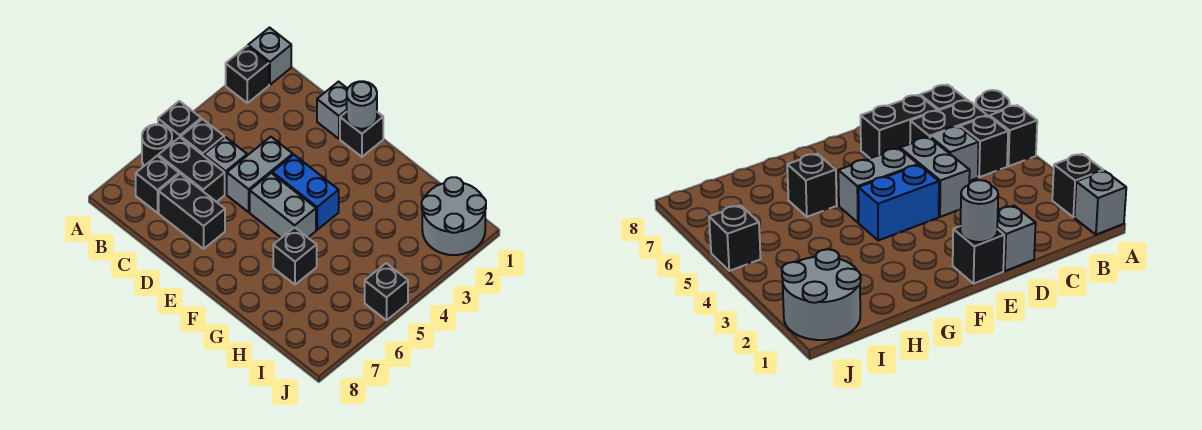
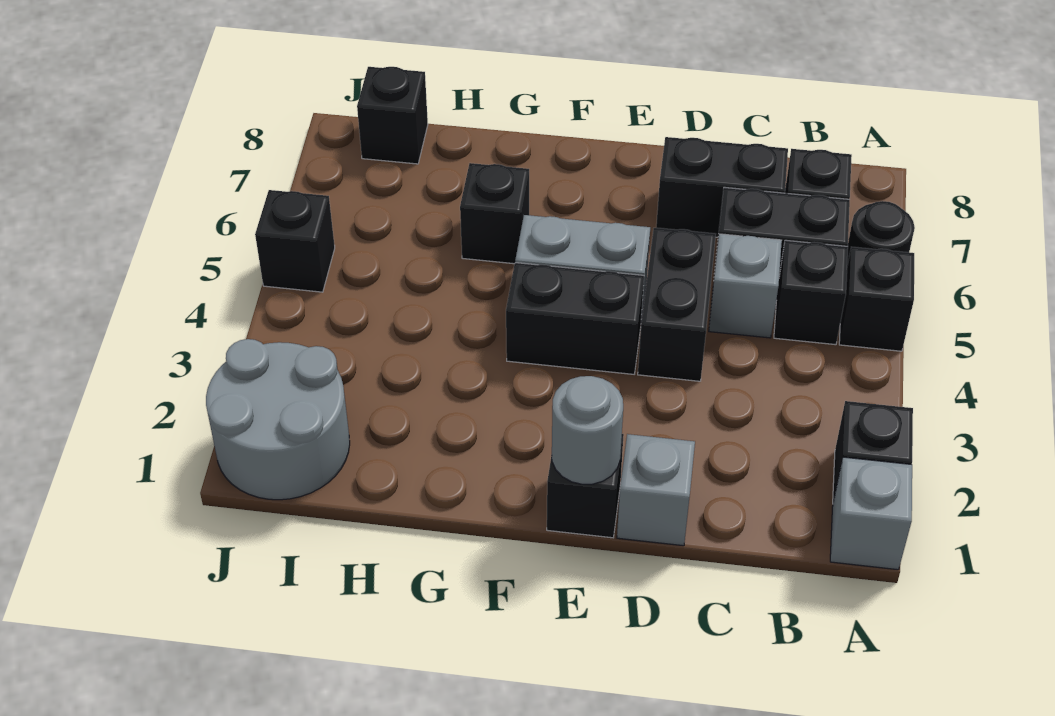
grey brick D4:D5 level 1 -> black brick D4:D5 level 1
blue brick E4:F4 level 1 -> black brick E4:F4 level 1
none -> black brick I8 level 1

